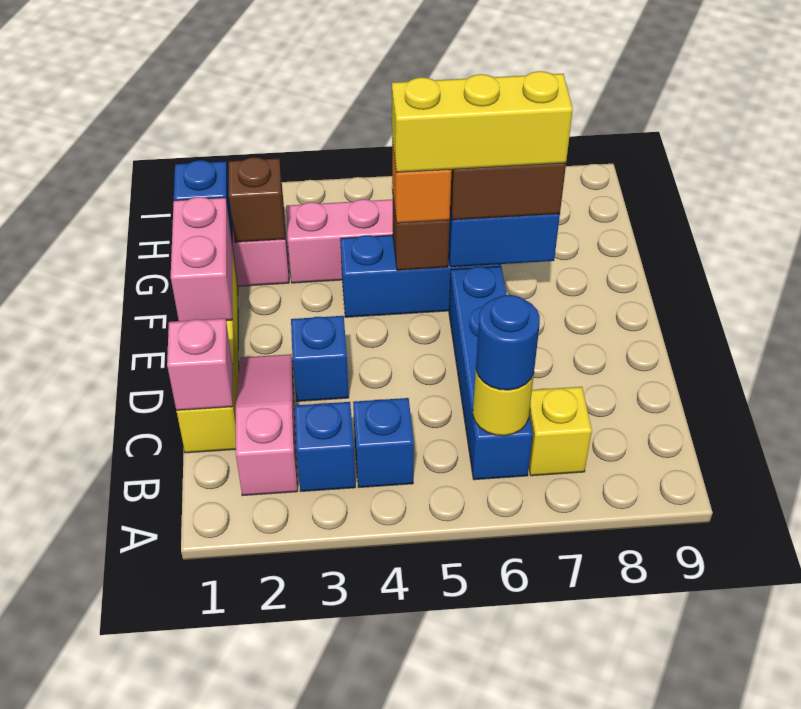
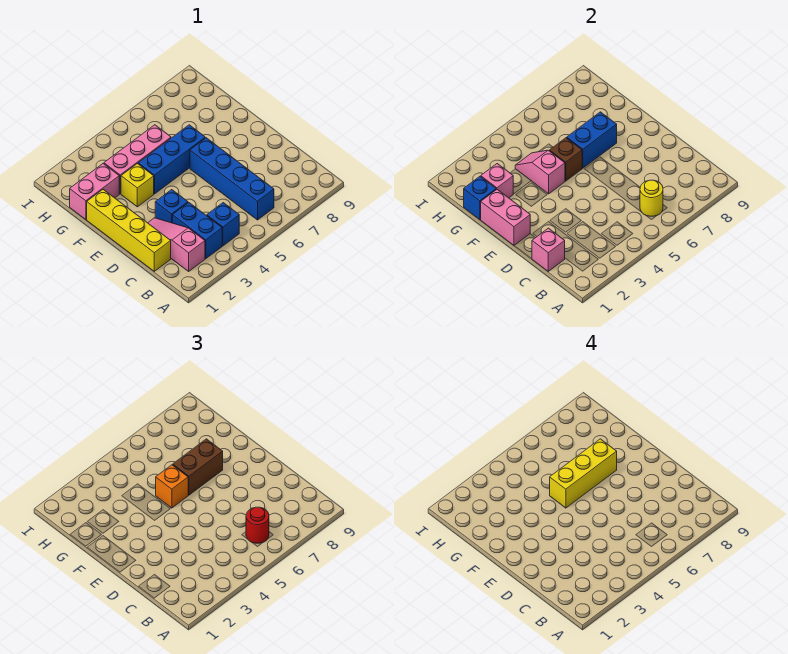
blue brick B3 level 1 -> blue brick B3:C3 level 1
blue round brick B6 level 3 -> red round brick B6 level 3
yellow brick B7 level 1 -> yellow brick F3 level 1
none -> pink slope F4:G4 level 2 top F
brown brick G2 level 2 -> pink brick G2 level 2

